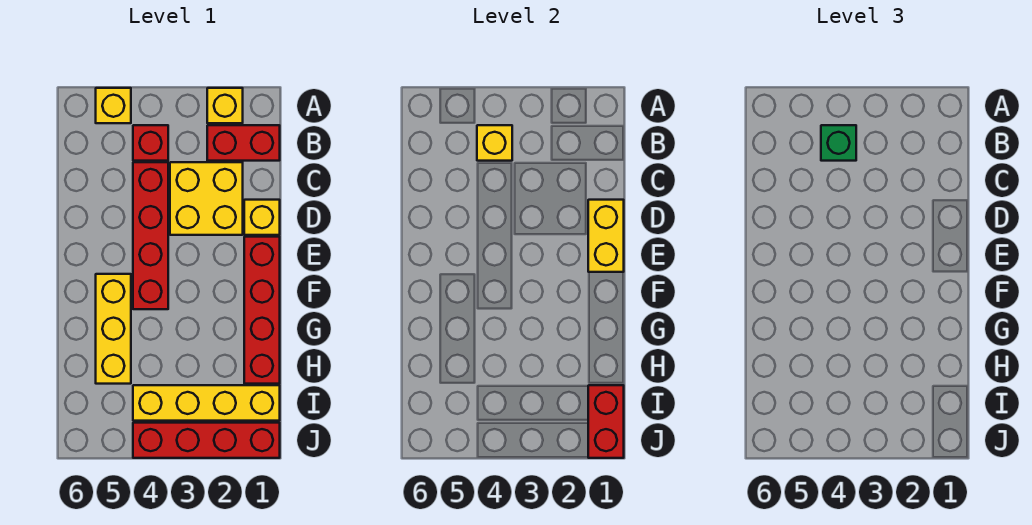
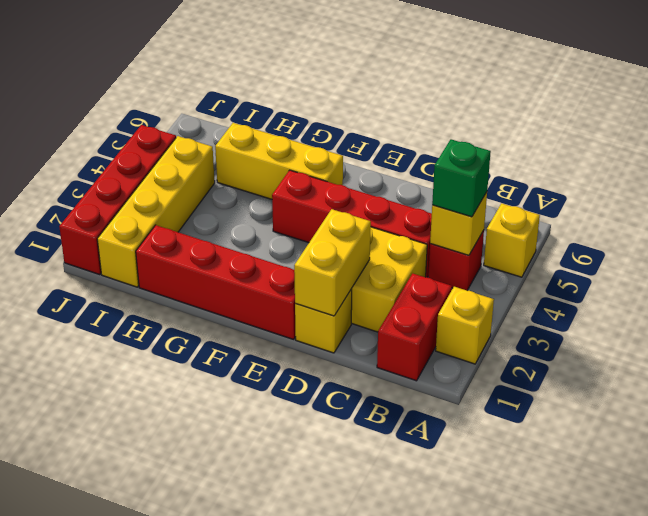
yellow brick D1:E1 level 2 -> yellow brick D1:D2 level 2
red brick I1:J1 level 2 -> none

